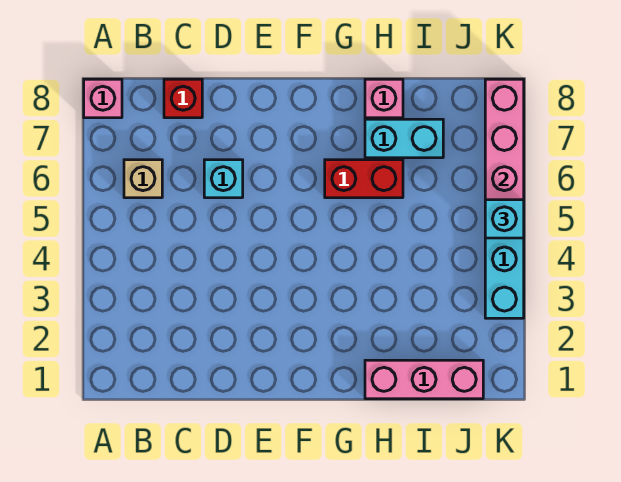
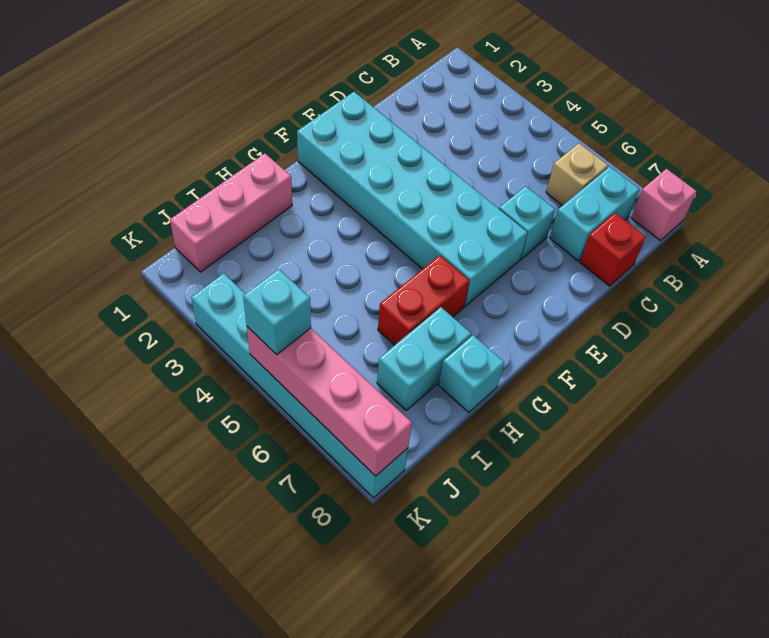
none -> cyan brick B7:C7 level 1
none -> cyan brick E1:F6 level 1
pink brick H8 level 1 -> cyan brick H8 level 1

